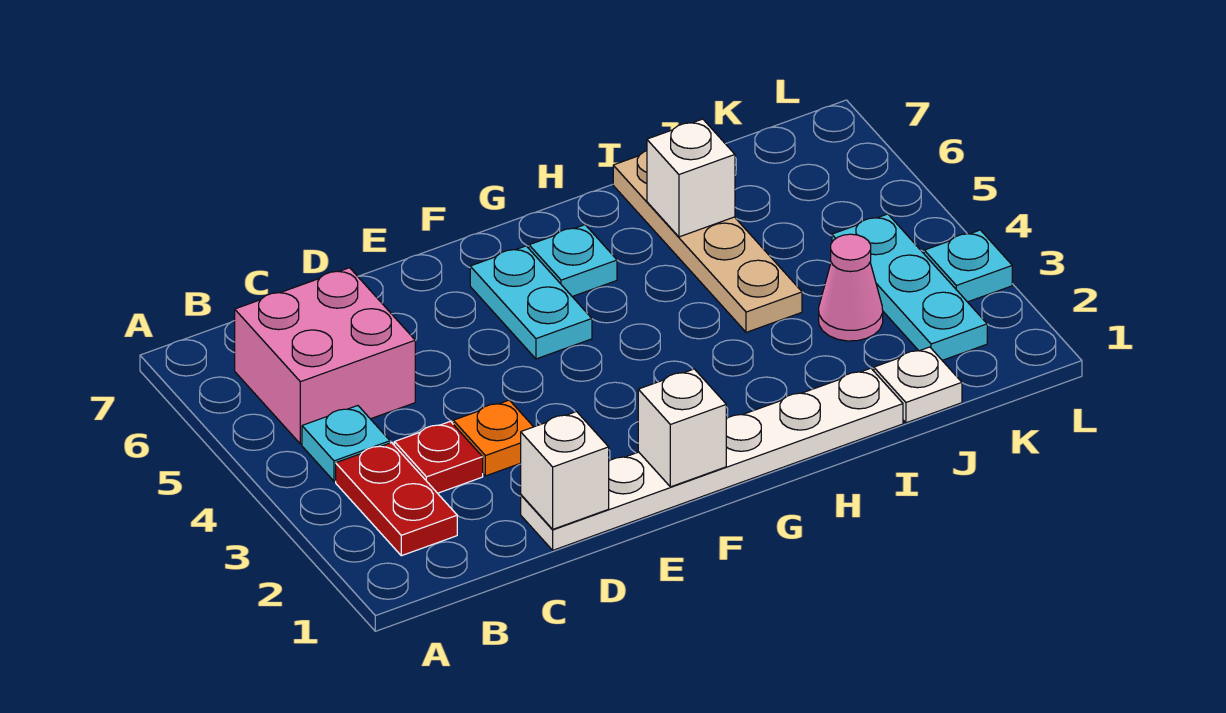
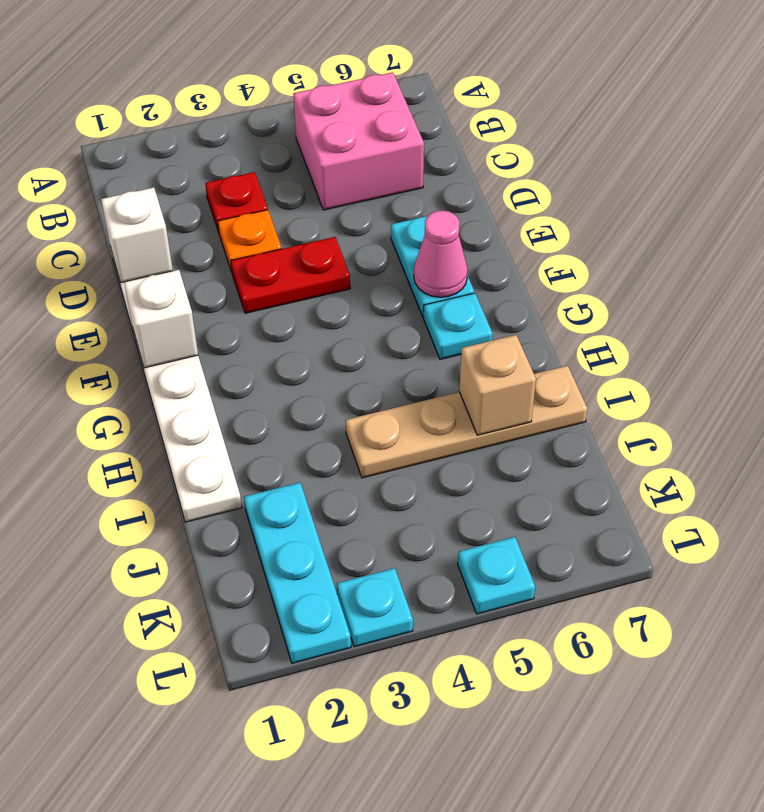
red plate B2:B3 level 1 -> red plate E3:E4 level 1
cyan plate B4 level 1 -> cyan plate L5 level 1
cyan plate F5:F6 level 1 -> cyan plate E6:F6 level 1
white brick I6 level 2 -> tan brick I6 level 2
white plate J1 level 1 -> none
pink cone J3 level 1 -> pink cone F6 level 2
cyan plate K2:K4 level 1 -> cyan plate J2:L2 level 1

